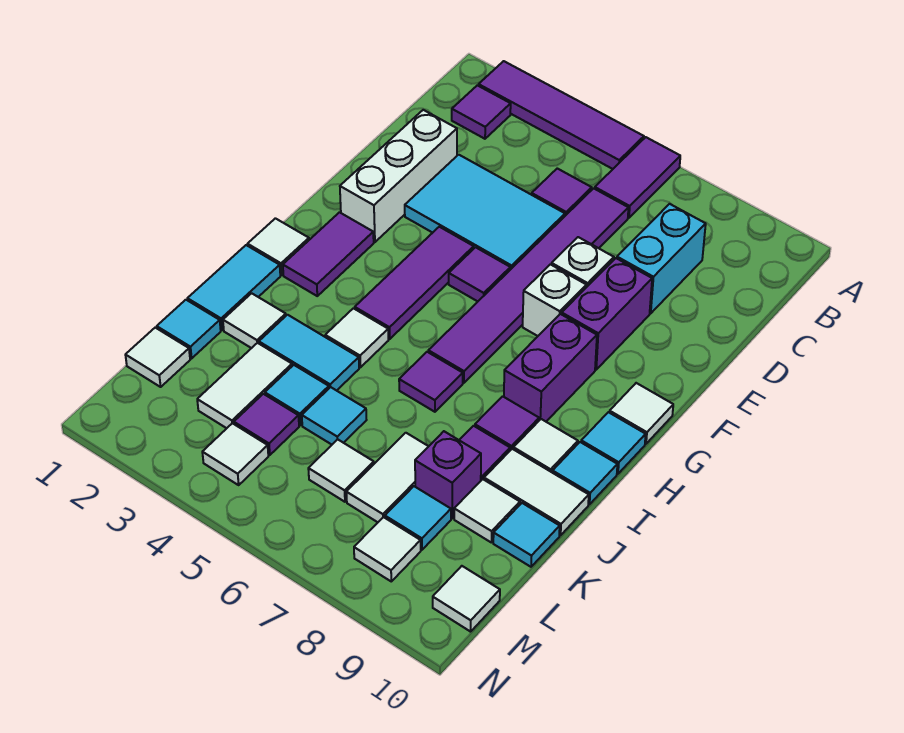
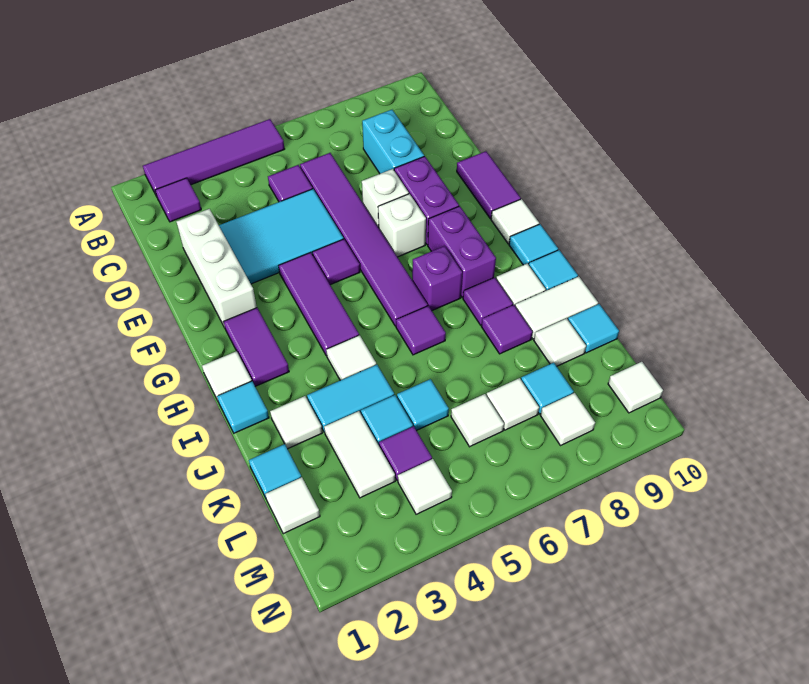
purple tile A6:B6 level 1 -> purple tile E10:F10 level 1
cyan tile I1:J1 level 1 -> cyan tile I1 level 1
white tile K7:L7 level 1 -> white tile L7 level 1
purple brick K8 level 1 -> purple brick H7 level 1

